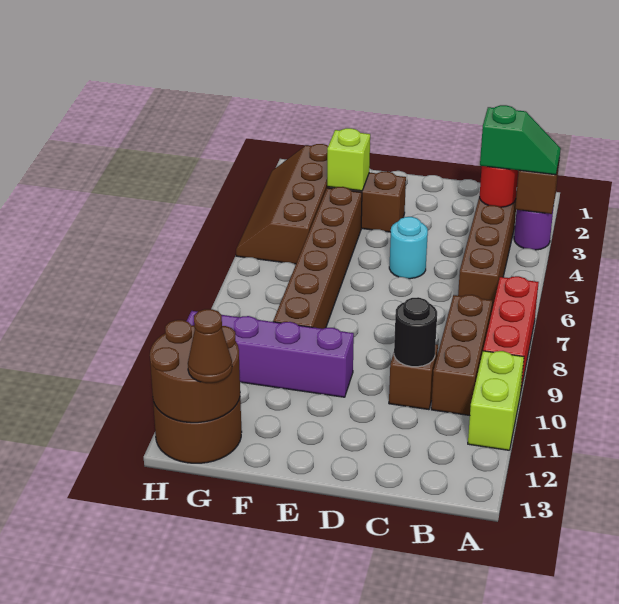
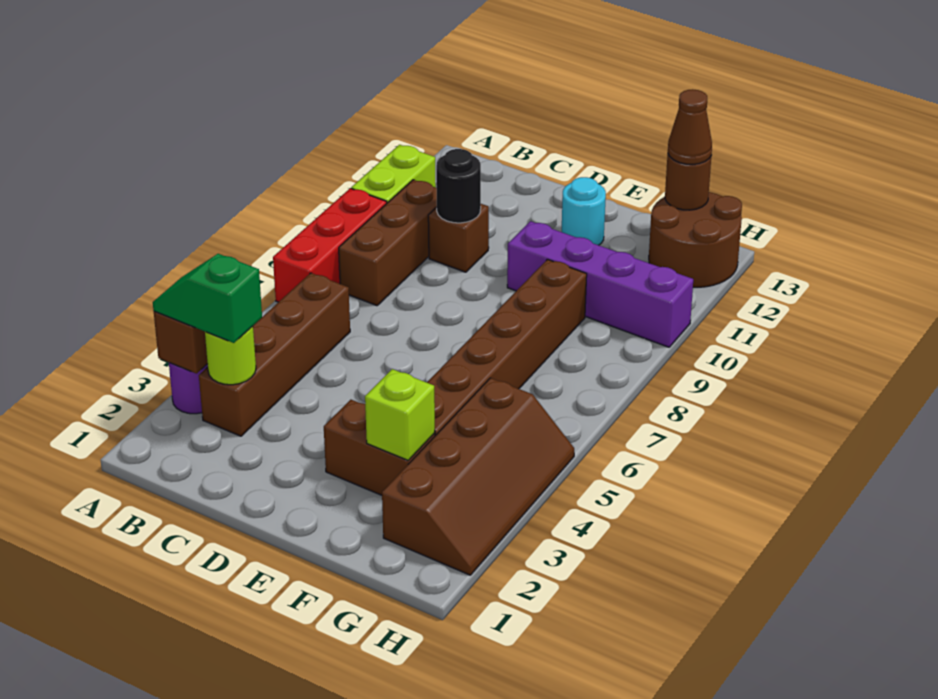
red round brick B3 level 2 -> lime round brick B3 level 2
cyan round brick D5 level 1 -> cyan round brick E12 level 1
brown round brick G12:H13 level 2 -> brown round brick G13 level 2

